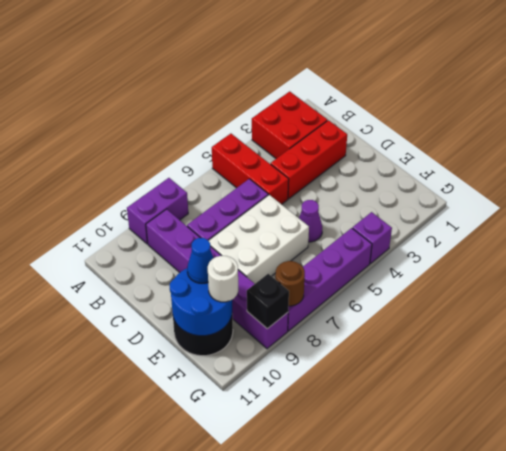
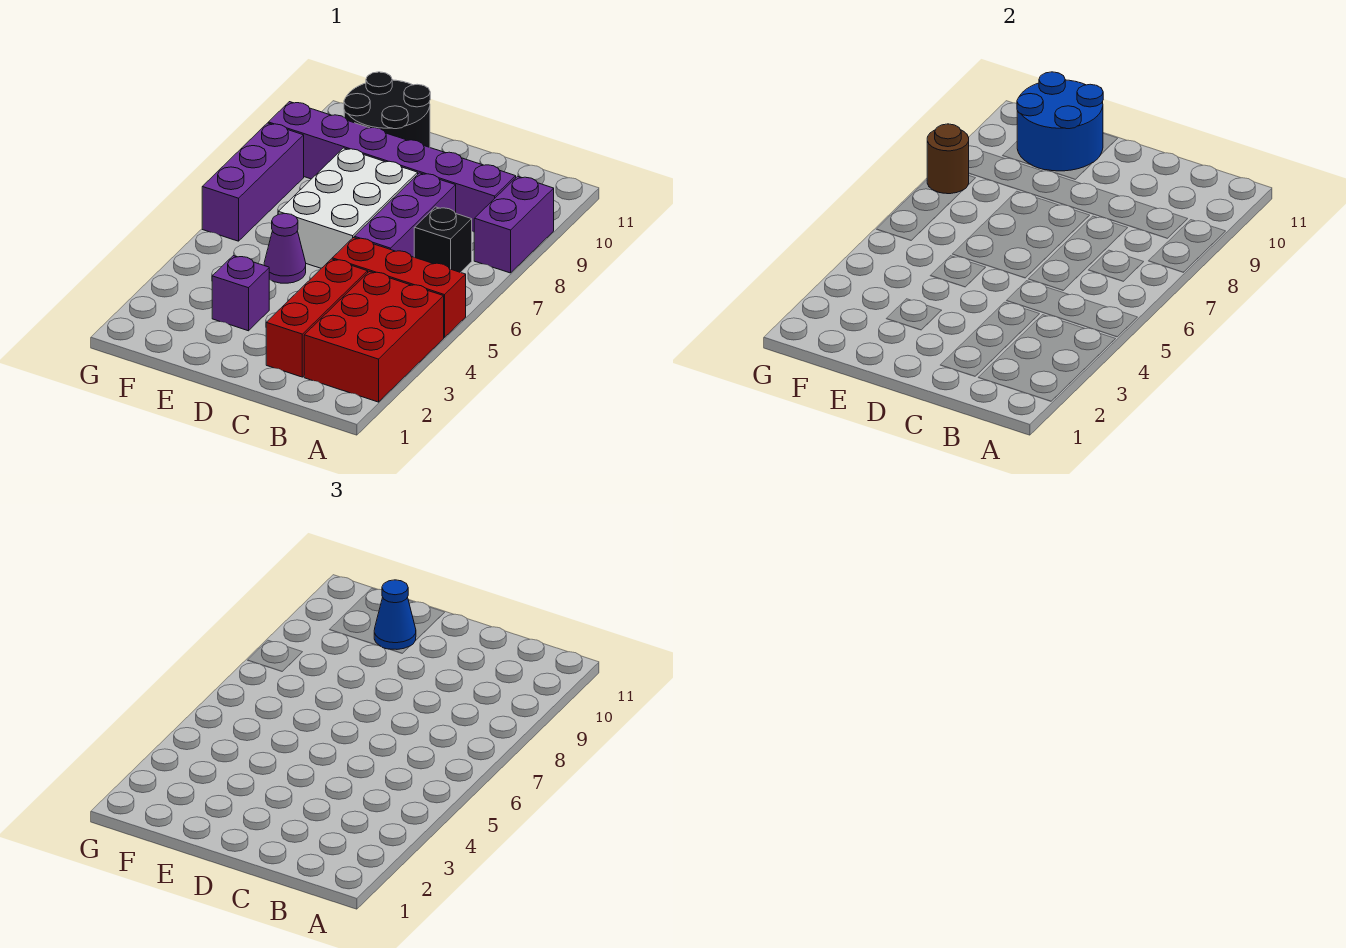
red brick A2:B3 level 1 -> red brick A2:B4 level 1
white round brick F10 level 3 -> none
purple brick G4 level 1 -> purple brick E3 level 1
purple brick G5:G8 level 1 -> purple brick G6:G8 level 1
black brick G9 level 2 -> black brick B7 level 1

